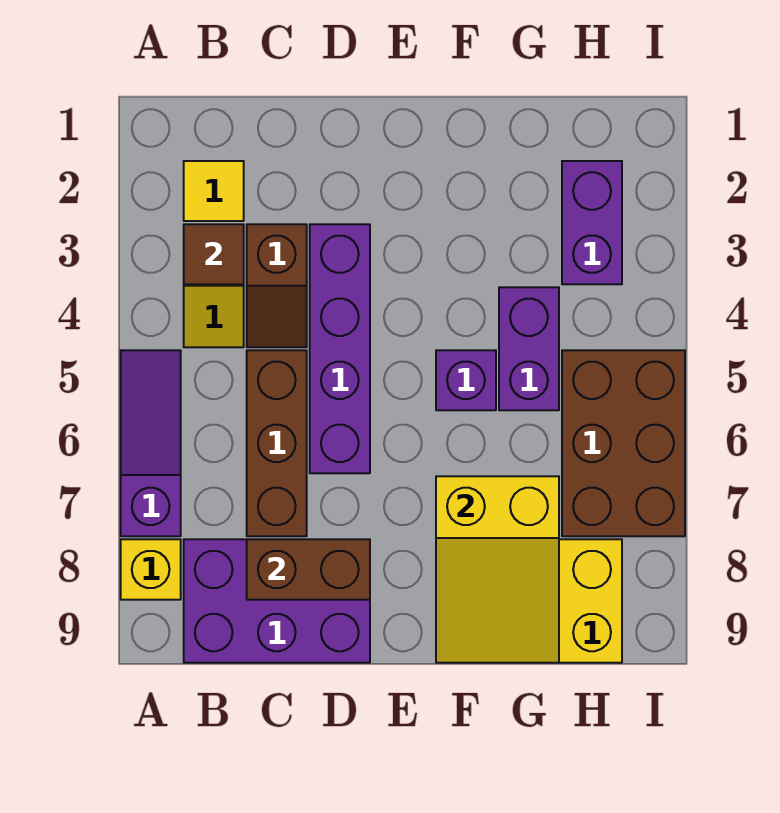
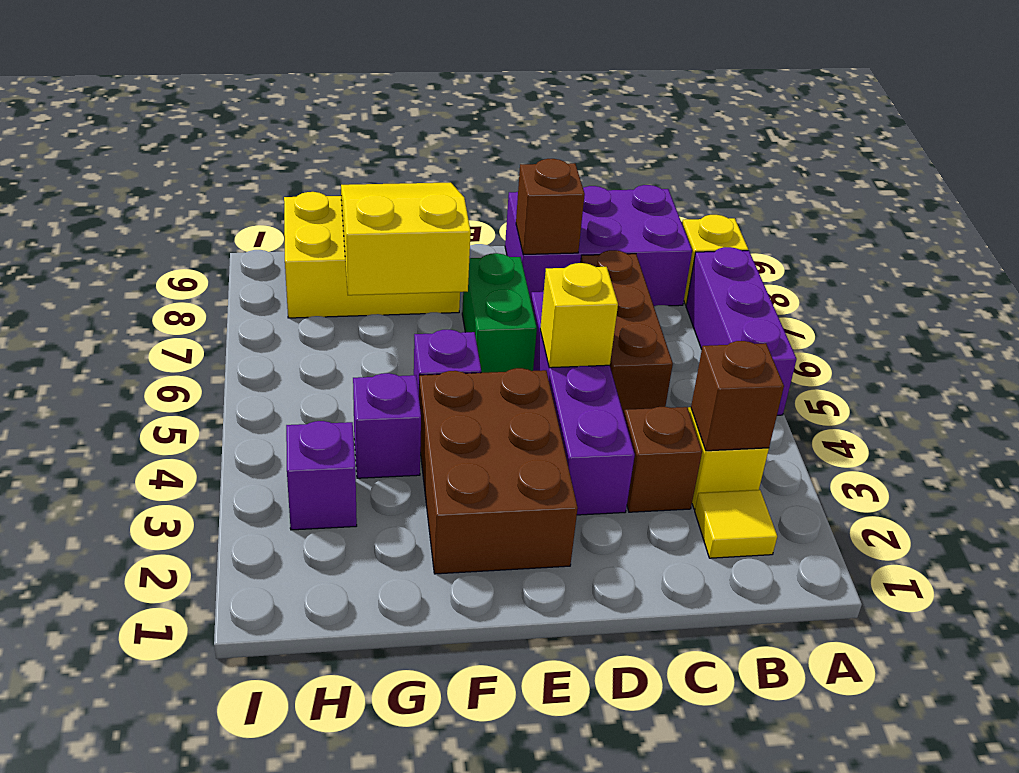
purple slope A5:A7 level 1 top 7 -> purple brick A5:A7 level 1
brown tile B3 level 2 -> brown brick B3 level 2
brown brick C8:D8 level 2 -> brown brick D8 level 2
none -> yellow brick D5 level 2
none -> green brick E6:E7 level 1
purple brick G4:G5 level 1 -> purple brick G4 level 1
purple brick H2:H3 level 1 -> purple brick H3 level 1
brown brick H5:I7 level 1 -> brown brick E2:F4 level 1

